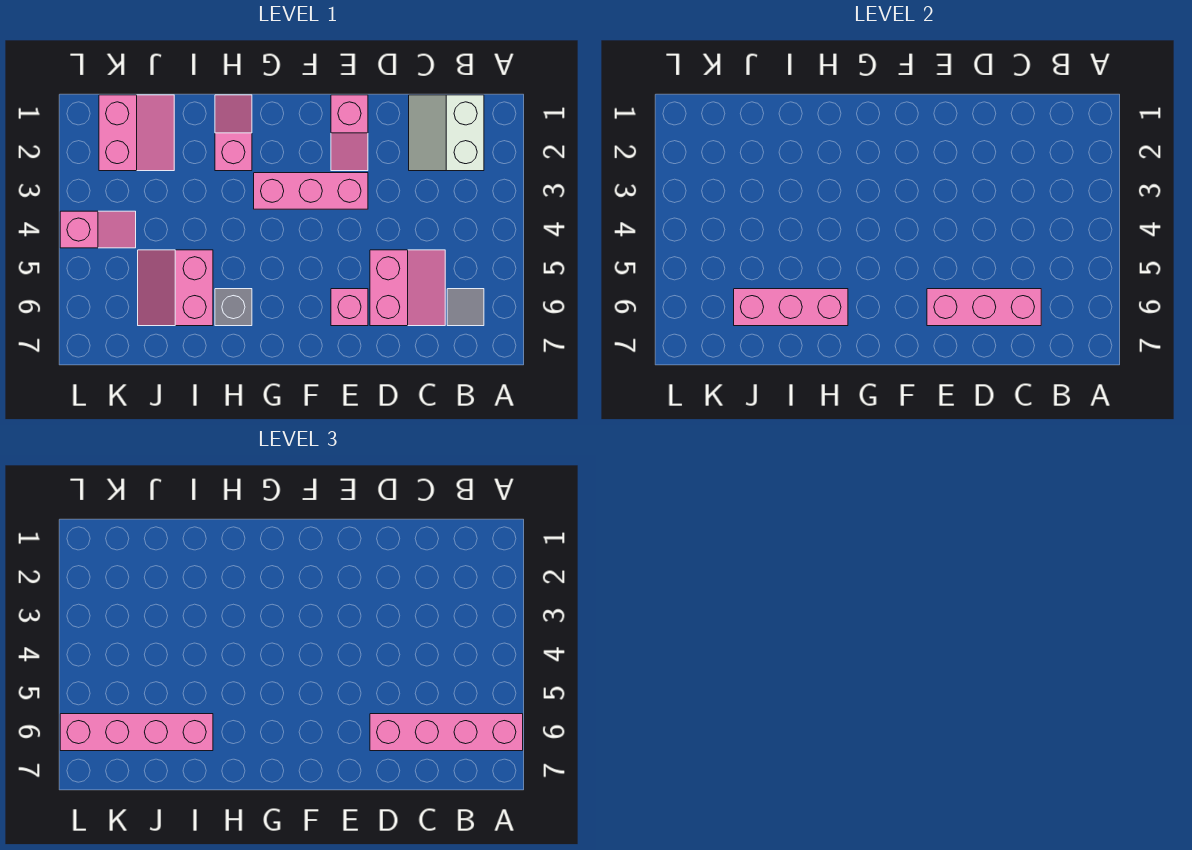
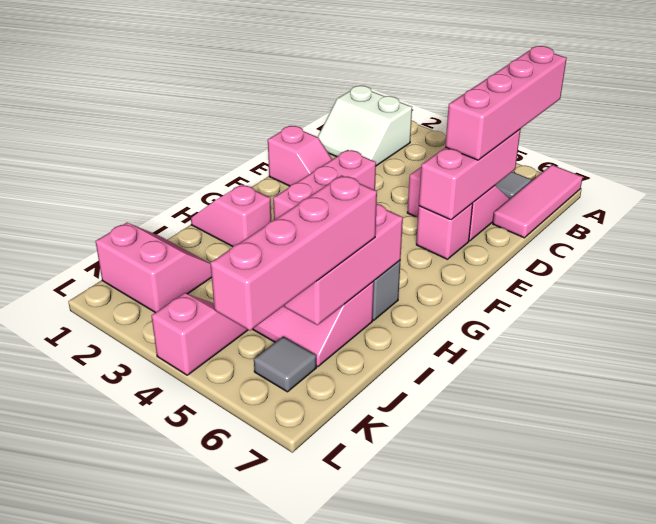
none -> pink tile A7:C7 level 1
none -> grey tile K6 level 1

